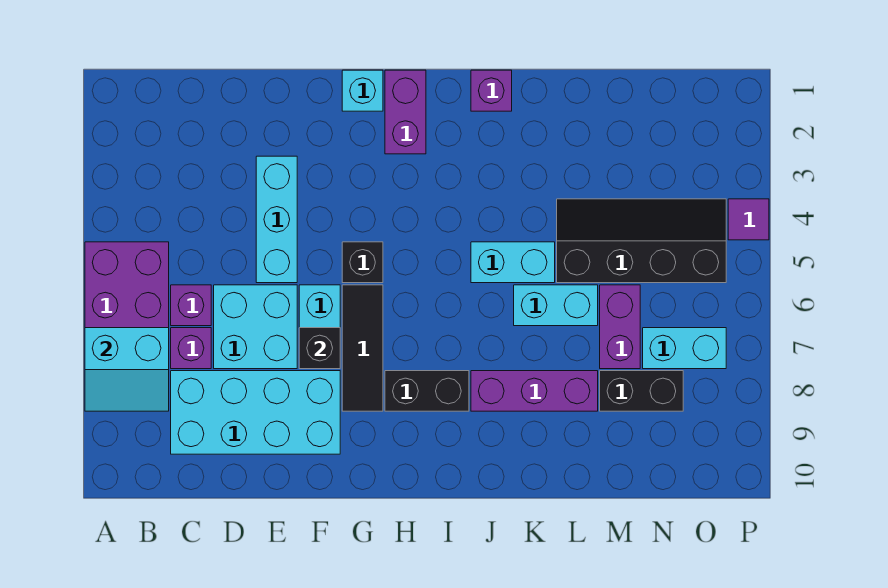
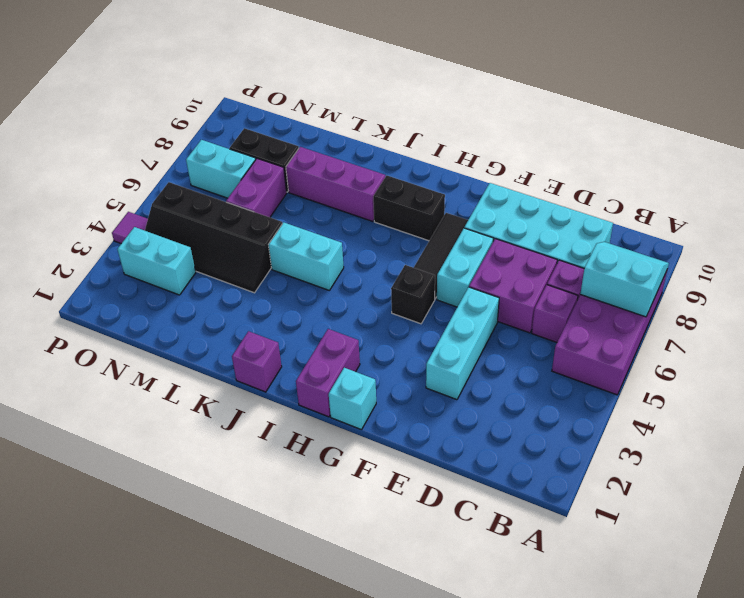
cyan brick D6:E7 level 1 -> purple brick D6:E7 level 1
black brick F7 level 2 -> none
cyan brick K6:L6 level 1 -> cyan brick N3:O3 level 1

